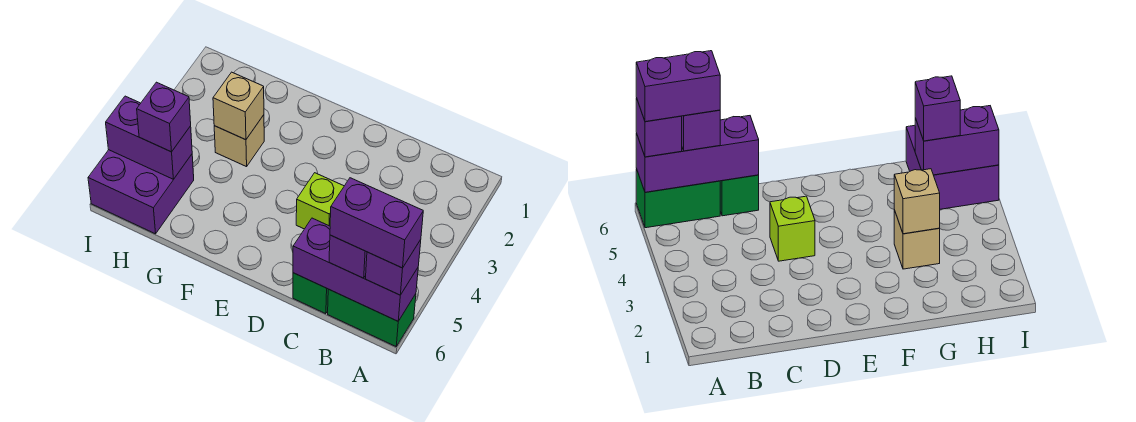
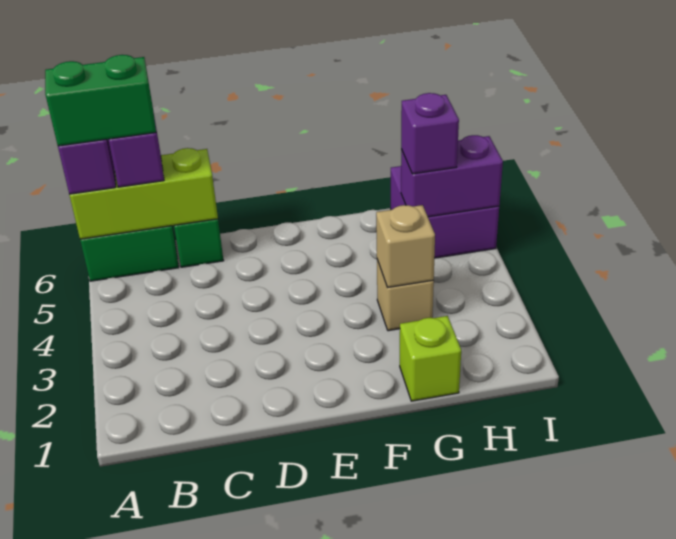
purple brick A6:C6 level 2 -> lime brick A6:C6 level 2
purple brick A6:B6 level 4 -> green brick A6:B6 level 4
lime brick D4 level 1 -> lime brick G1 level 1

